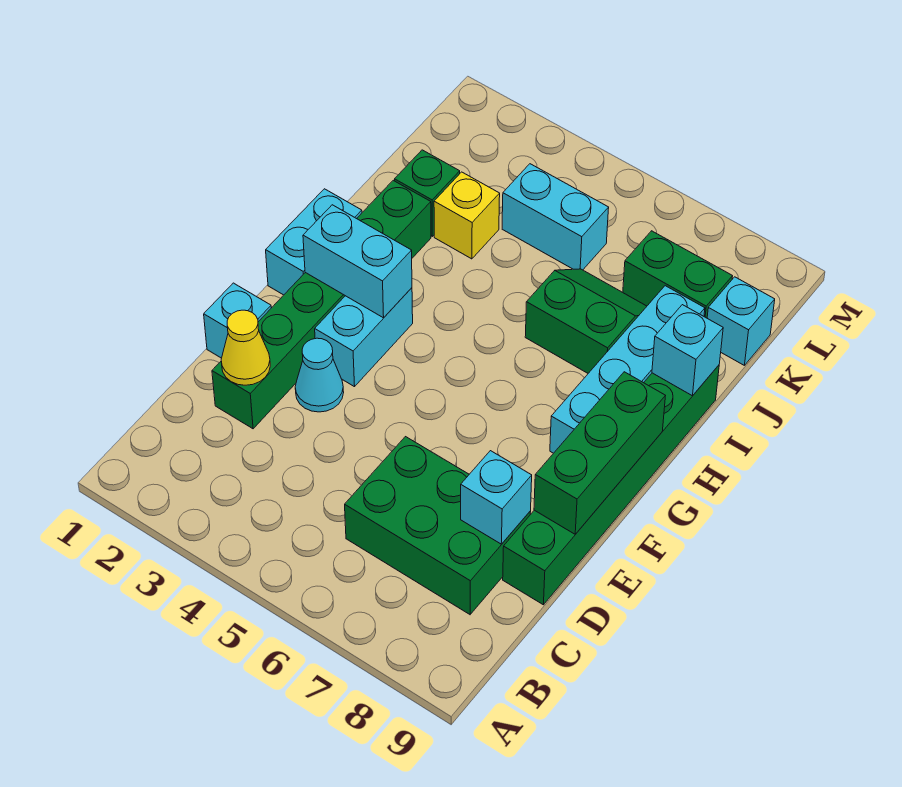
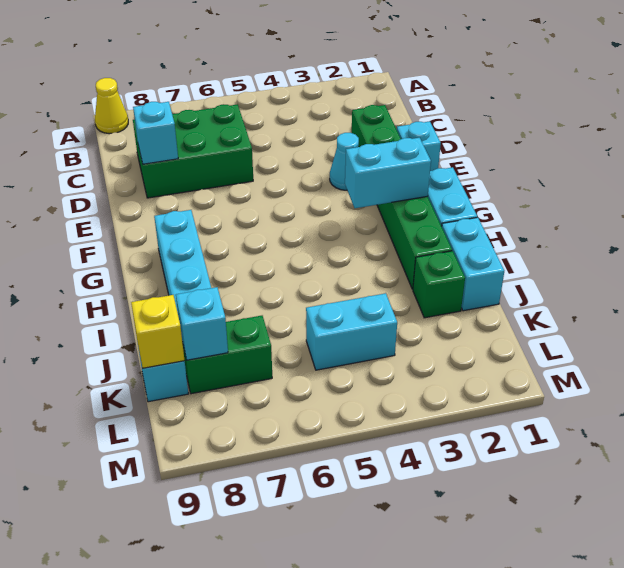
yellow cone D2 level 2 -> yellow cone A9 level 1
green brick D9:I9 level 1 -> none
green brick E9:G9 level 2 -> none
cyan brick F3:G3 level 1 -> cyan brick I1:J1 level 1
green slope I6:J7 level 1 top I -> none
cyan brick I9 level 2 -> cyan brick K8 level 2
yellow brick J3 level 1 -> yellow brick K9 level 2

